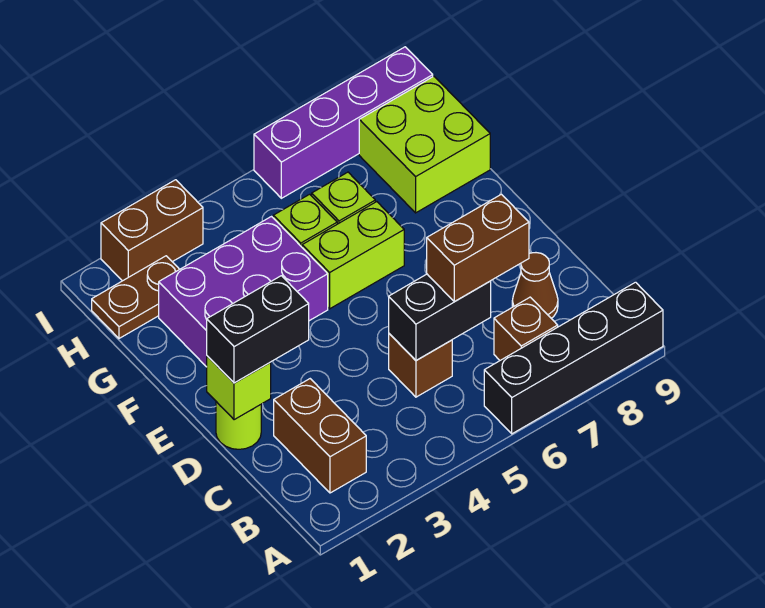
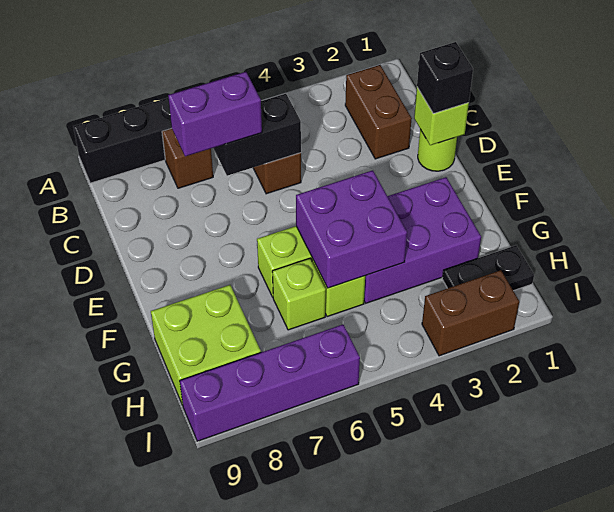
brown brick C6:C7 level 3 -> purple brick C6:C7 level 3
brown cone C8 level 1 -> none
black brick D1:D2 level 3 -> black brick D1 level 3
none -> purple brick F4:G5 level 2
brown plate H1:H2 level 1 -> black plate H1:H2 level 1

